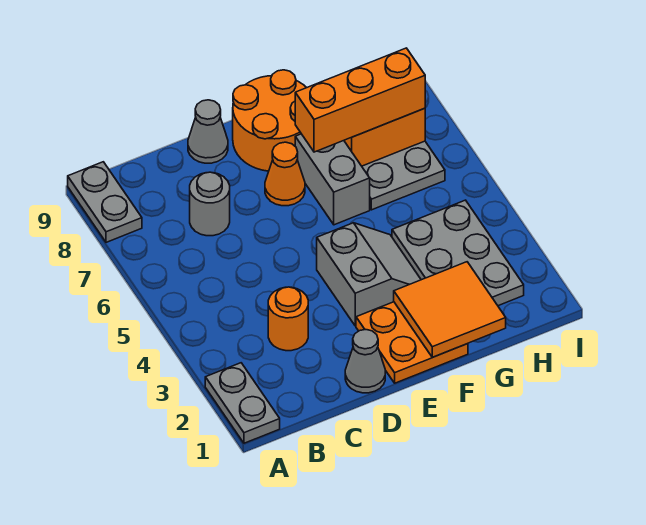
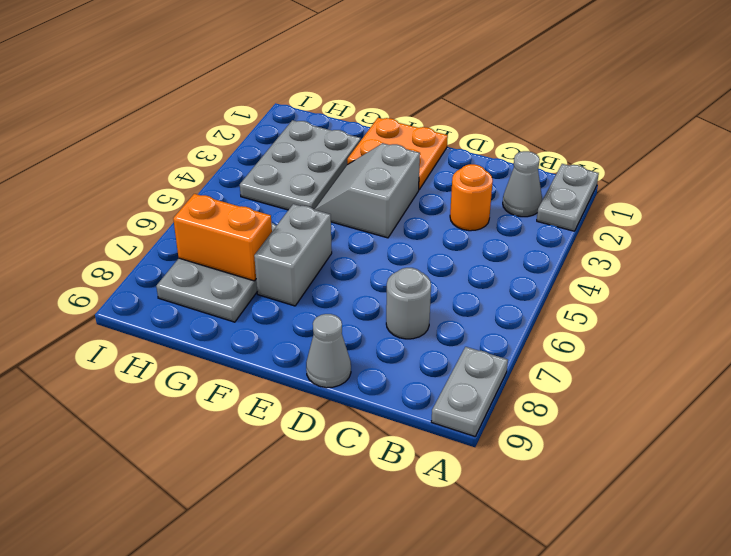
grey cone D1 level 1 -> grey cone B2 level 1
orange cone E7 level 1 -> none
orange round brick E8:F9 level 1 -> none
orange tile F1:G2 level 2 -> none
orange brick F7:H7 level 3 -> none

